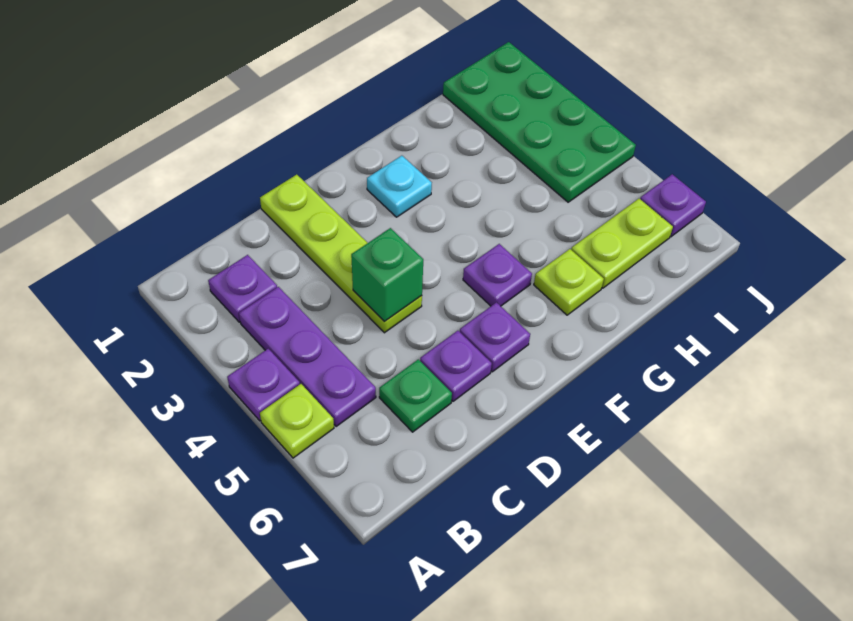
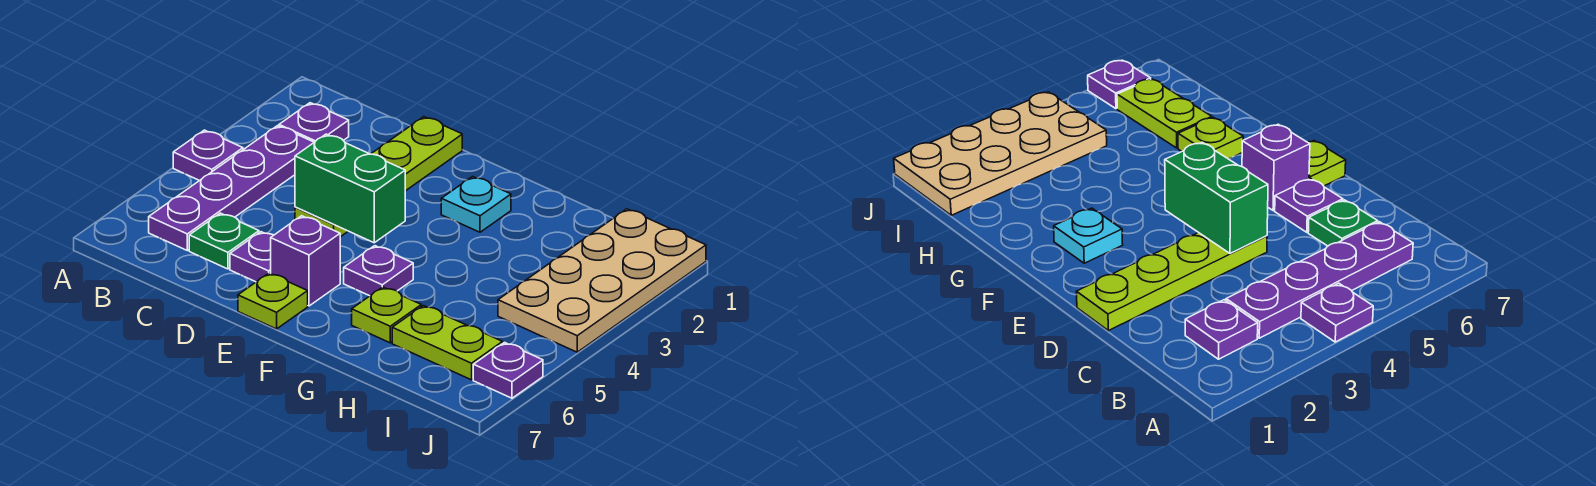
lime plate A5 level 1 -> lime plate E7 level 1
purple plate B3:B5 level 1 -> purple plate B3:B6 level 1
green brick D4 level 2 -> green brick D4:E4 level 2
purple plate E6 level 1 -> purple brick E6 level 1
green plate I1:J4 level 1 -> tan plate I1:J4 level 1

